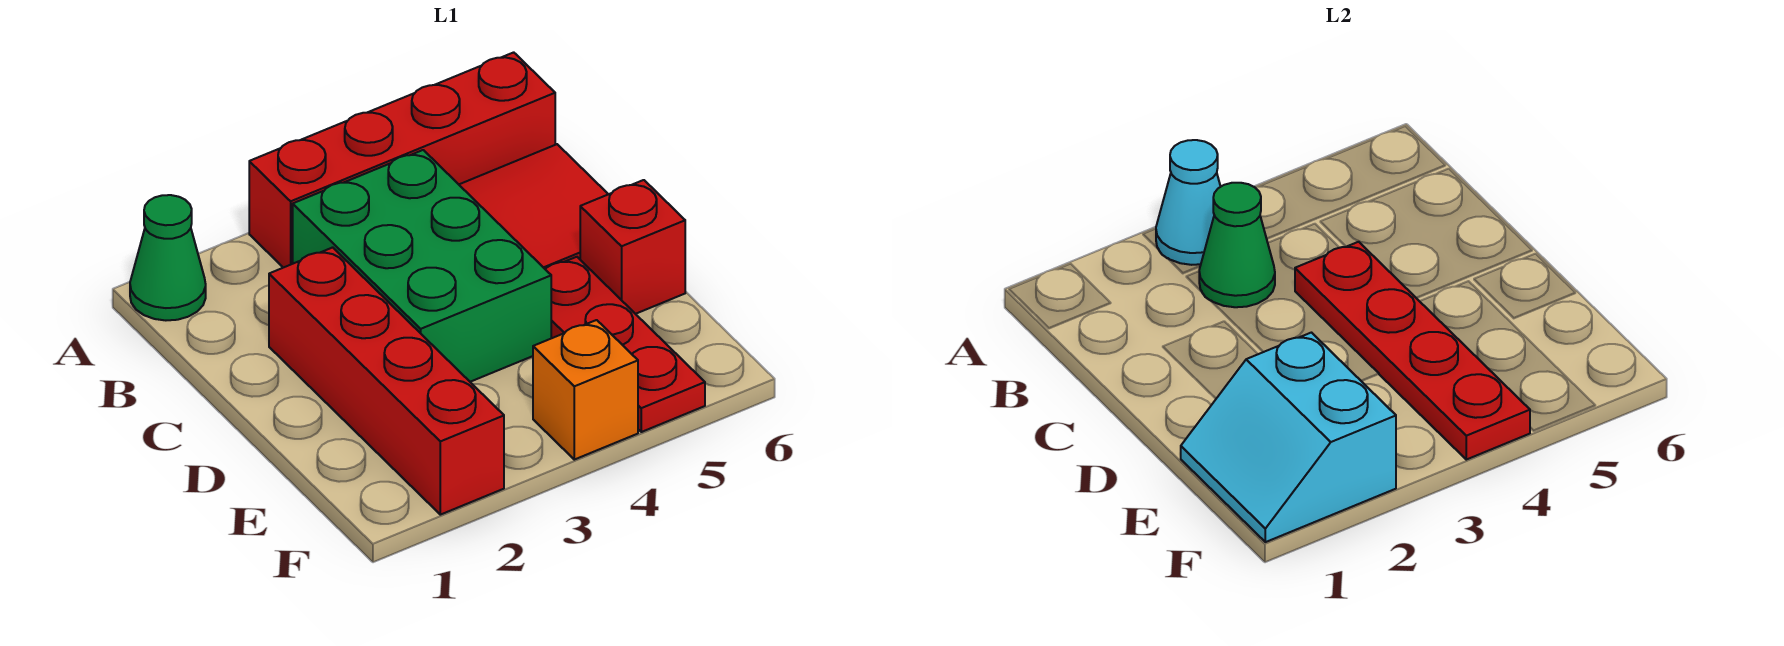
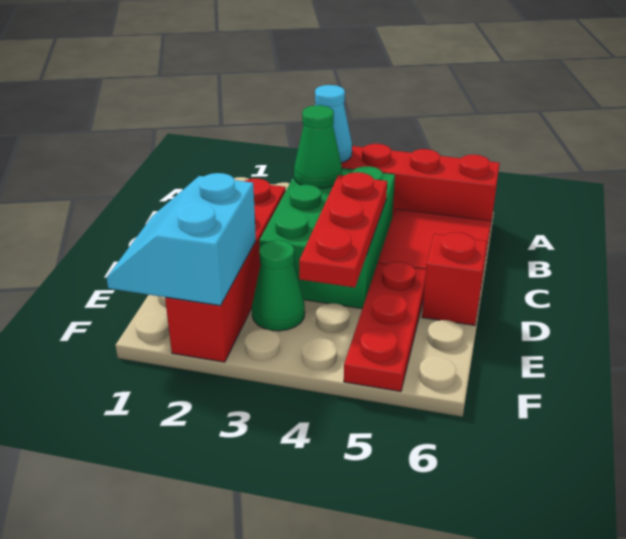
green cone A1 level 1 -> green cone E3 level 1
red plate C4:F4 level 2 -> red plate C4:E4 level 2
orange brick F4 level 1 -> none

